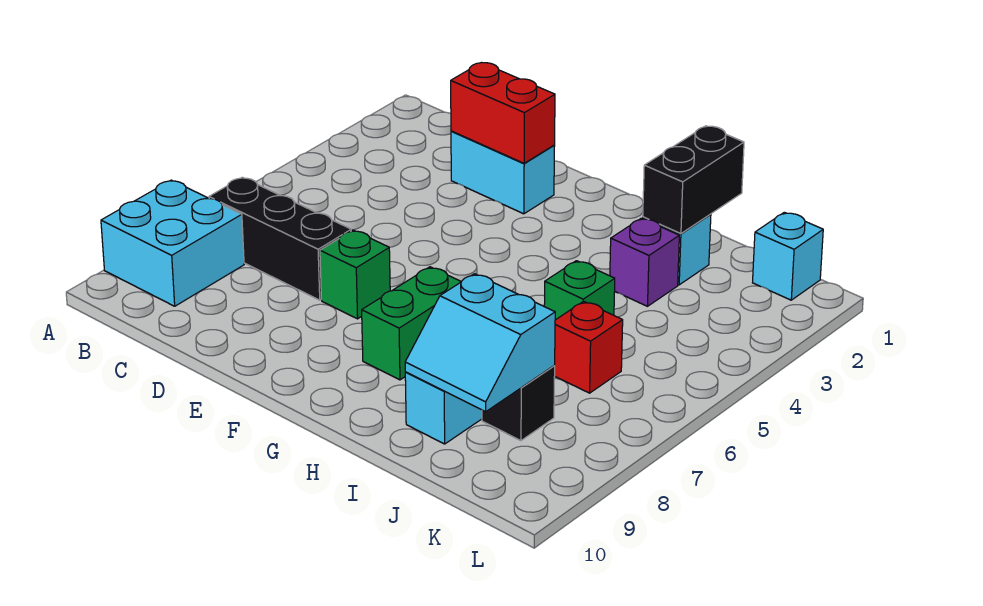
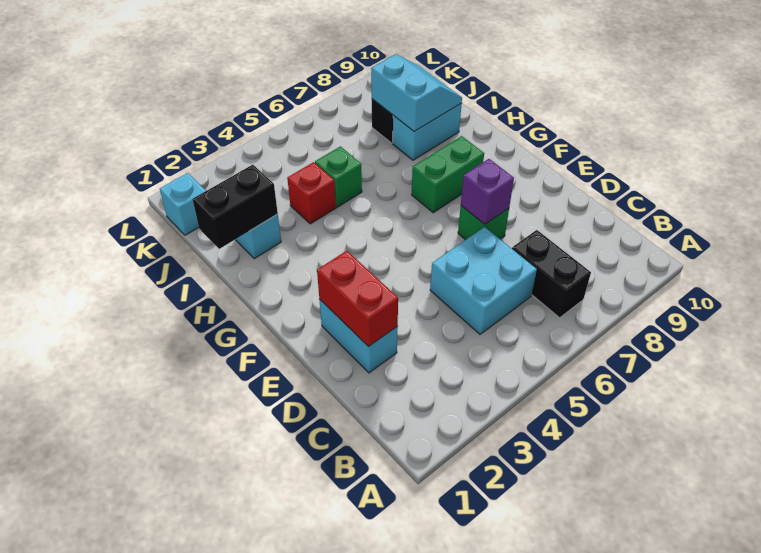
cyan brick A8:B9 level 1 -> cyan brick C5:D6 level 1
black brick B7:D7 level 1 -> black brick B7:C7 level 1
purple brick I3 level 1 -> purple brick E7 level 2
red brick J6 level 1 -> red brick I4 level 1

